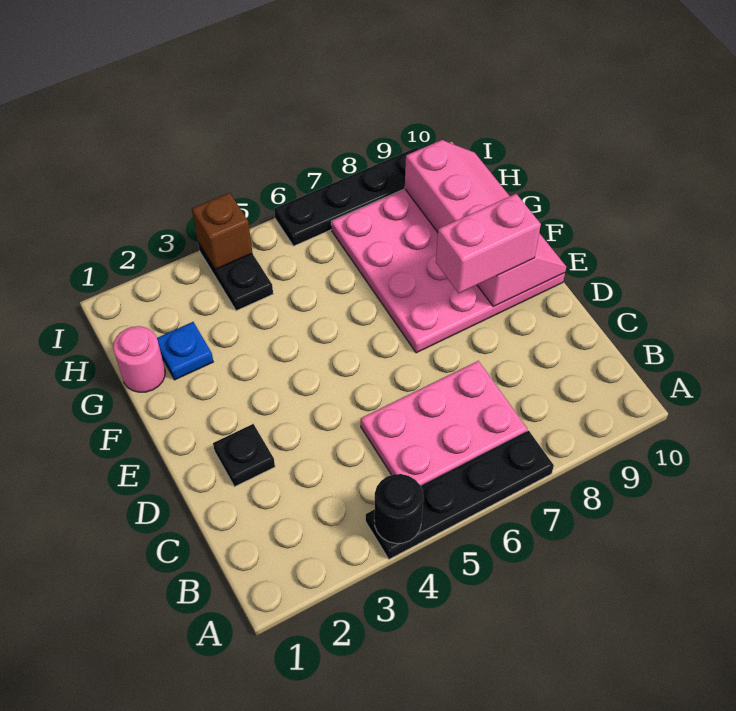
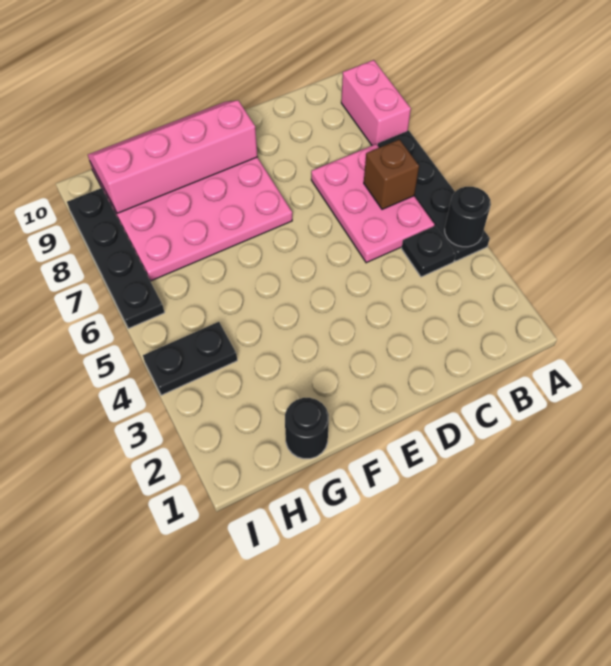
black plate D2 level 1 -> black plate B4 level 1
pink brick E8:E9 level 3 -> pink brick A8:A9 level 1
pink round brick G1 level 1 -> black round brick G1 level 1
blue plate G2 level 1 -> none
brown brick I4 level 2 -> brown brick B6 level 2

